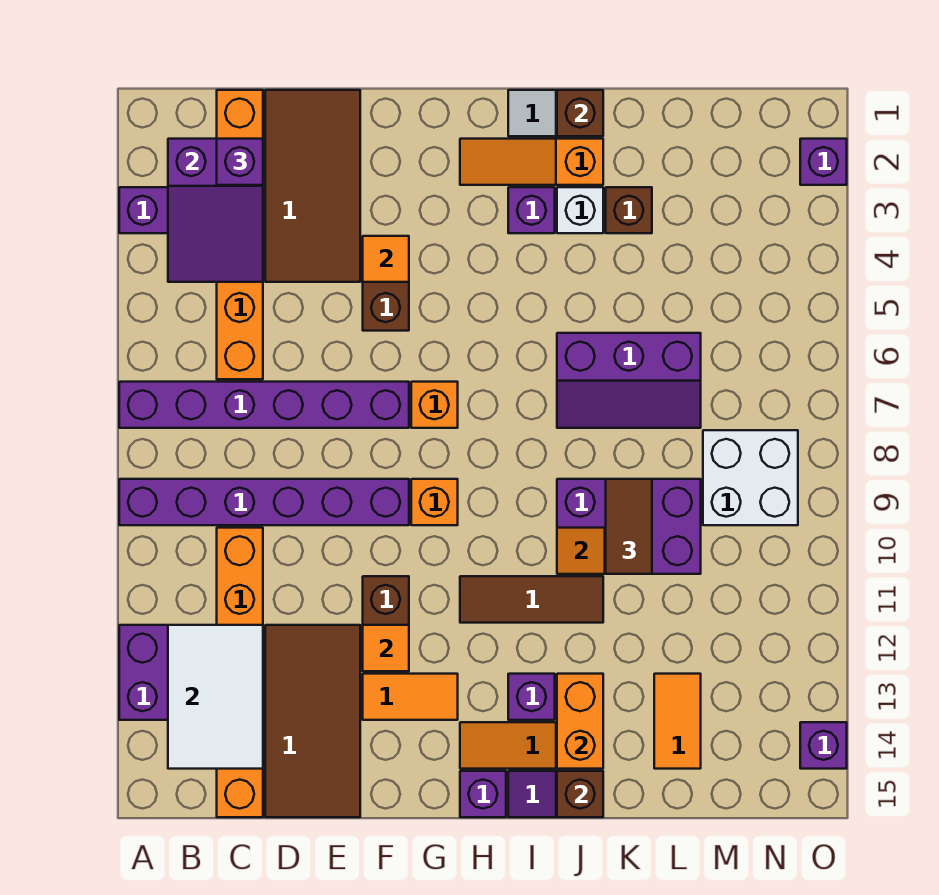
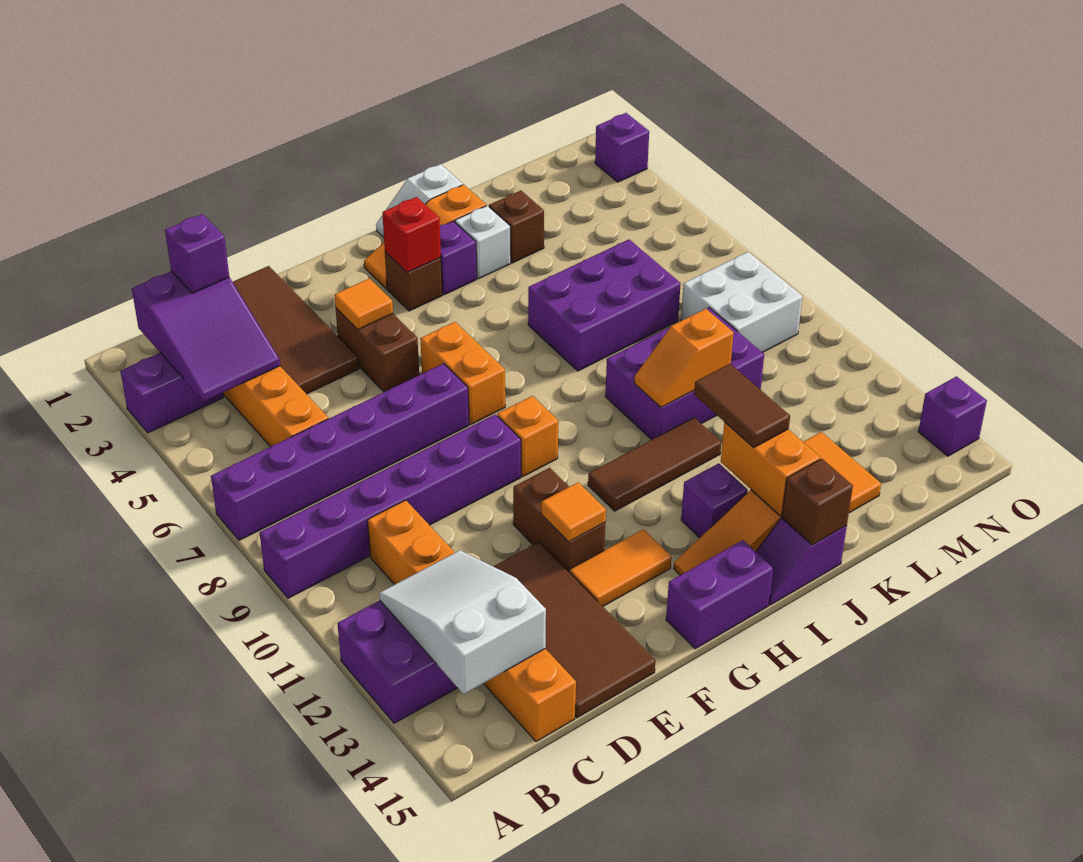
white tile B12:C14 level 2 -> white slope B12:C14 level 2 top 14
orange brick G7 level 1 -> orange brick G6:G7 level 1
none -> red brick H3 level 2
purple brick H15 level 1 -> purple brick G15:H15 level 1
brown brick J1 level 2 -> brown brick H3 level 1
purple slope J6:L7 level 1 top 6 -> purple brick J6:L7 level 1
brown tile K9:K10 level 3 -> brown tile J12:J13 level 3

